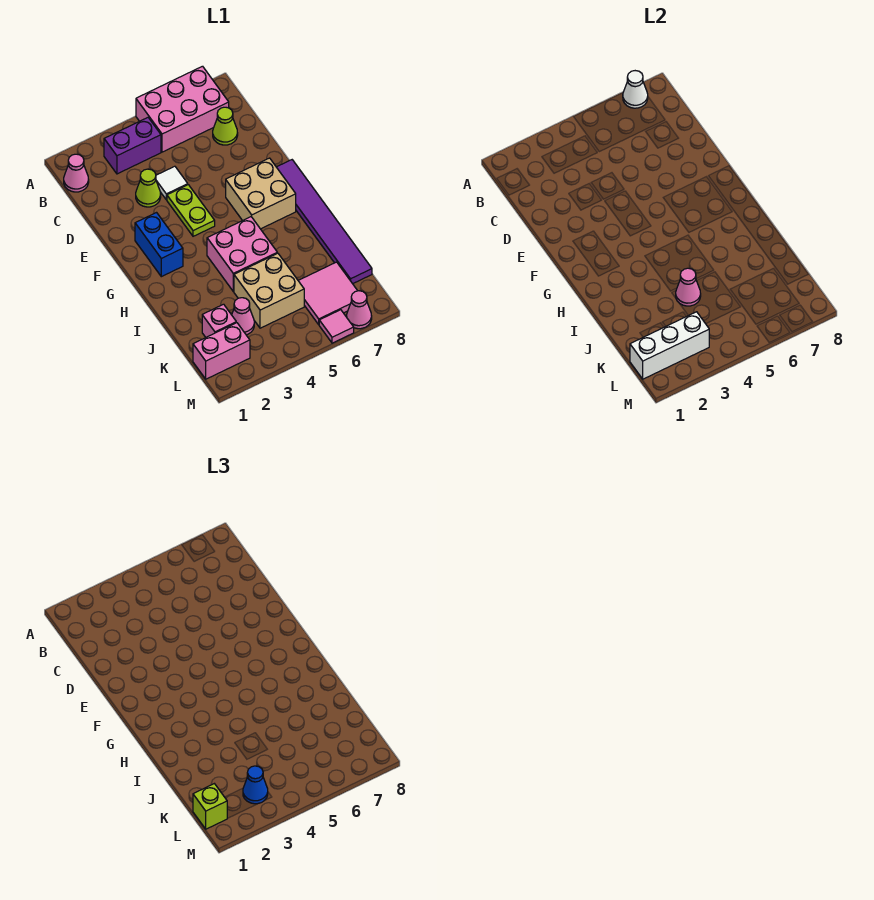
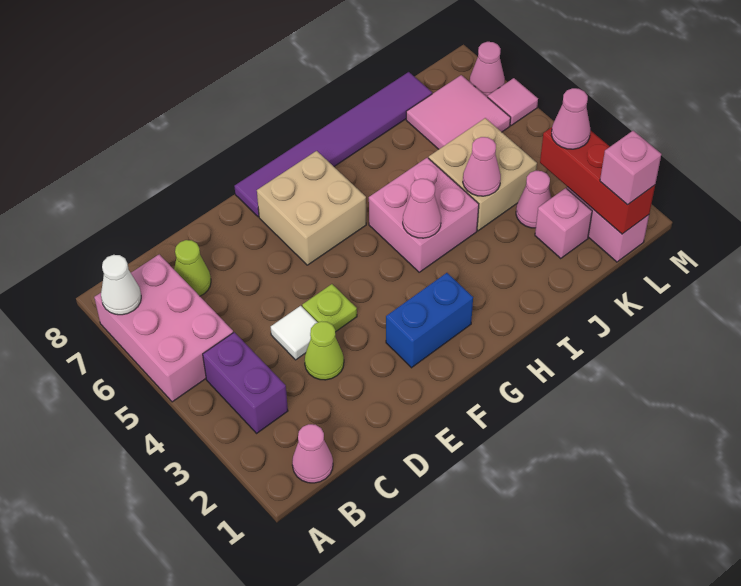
lime plate E4:F4 level 1 -> lime plate E4 level 1
none -> pink cone H4 level 2
white brick L1:L3 level 2 -> red brick L1:L3 level 2
lime brick L1 level 3 -> pink brick L1 level 3
blue cone L3 level 3 -> pink cone L3 level 3

